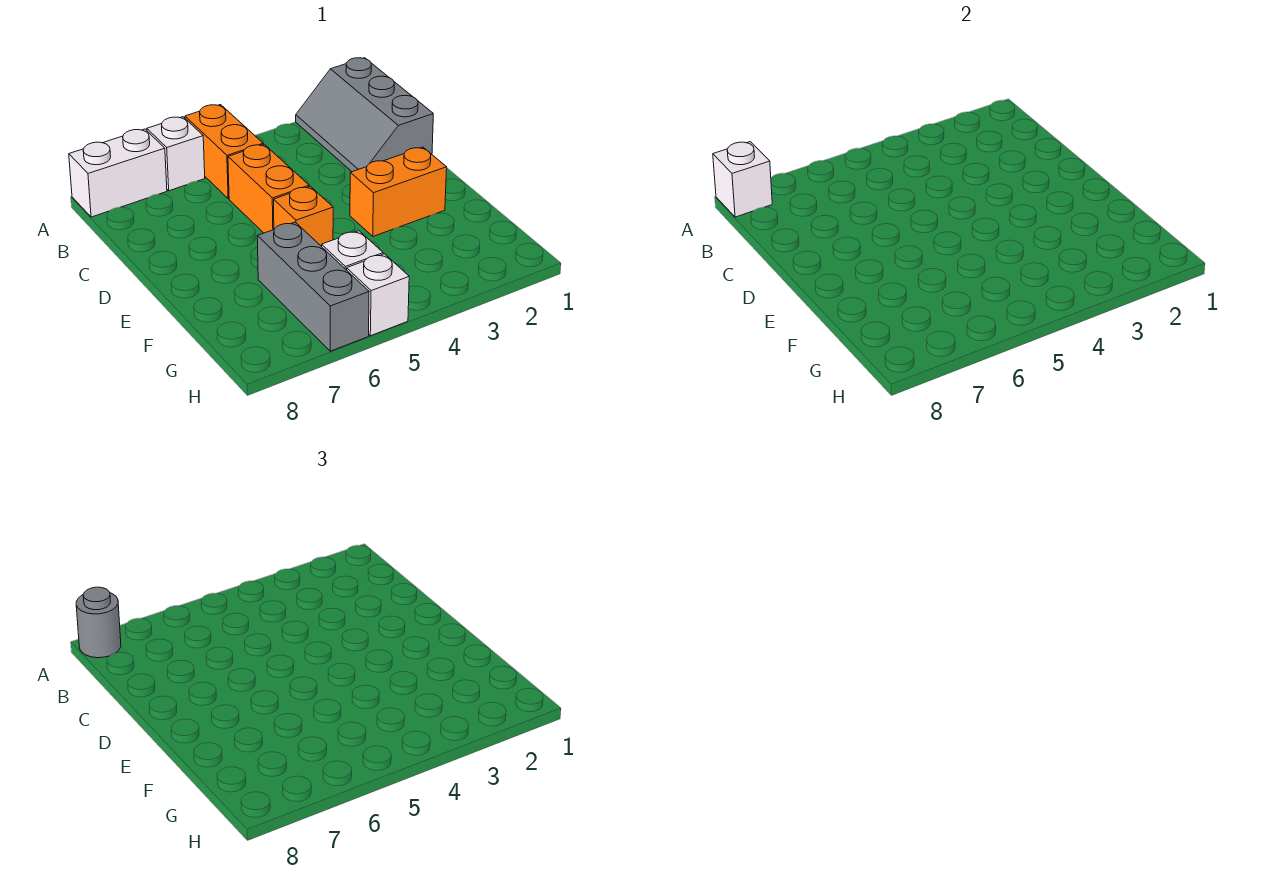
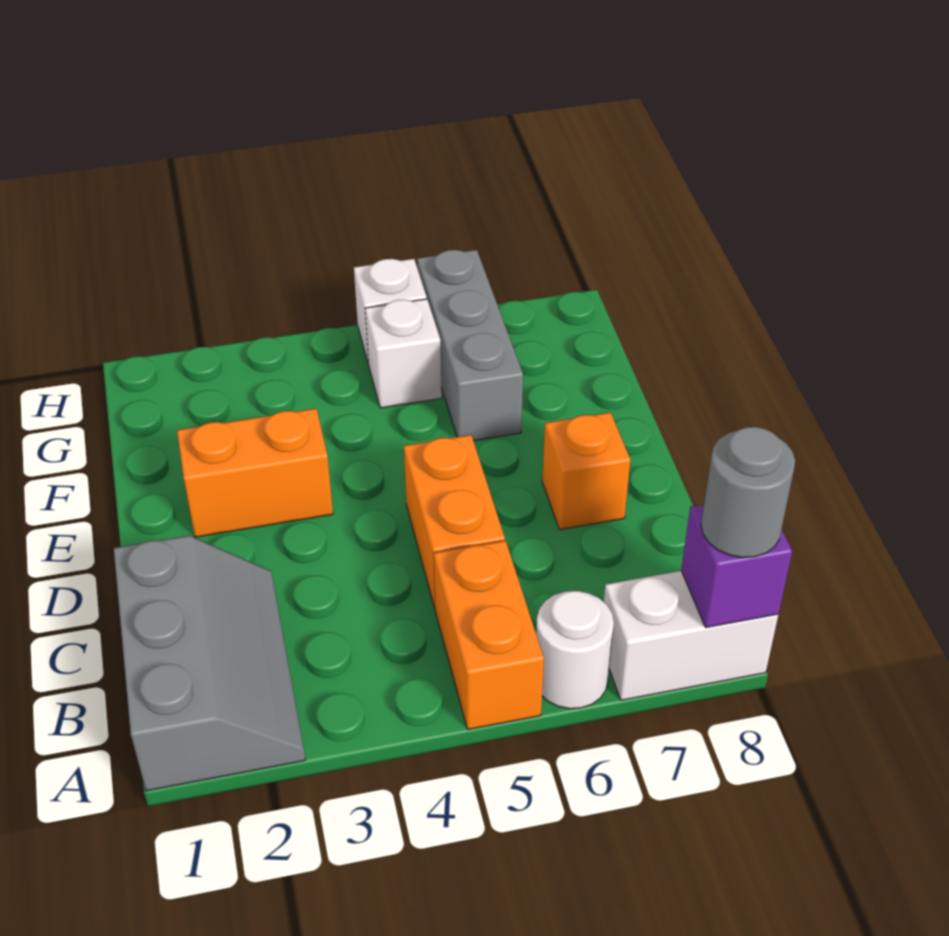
white brick A6 level 1 -> white round brick A6 level 1
white brick A8 level 2 -> purple brick A8 level 2
orange brick E5 level 1 -> orange brick D7 level 1

